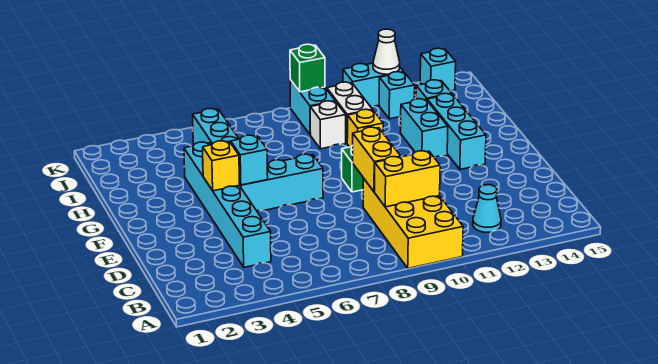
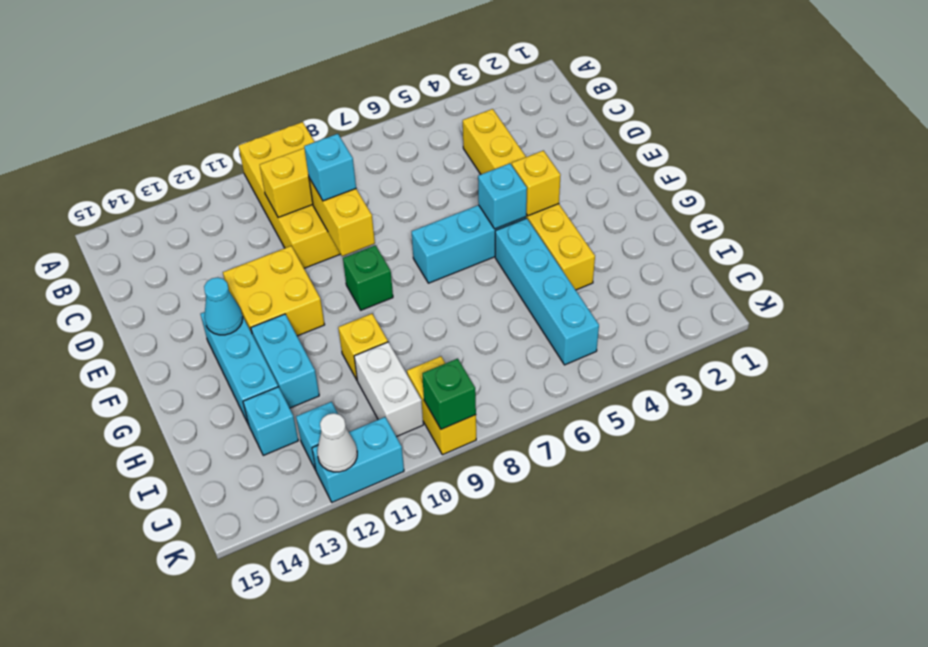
cyan cone B12 level 1 -> cyan cone F13 level 2
cyan brick C4:H4 level 1 -> yellow brick C4:H4 level 1
none -> yellow brick E11:F12 level 1
white brick I9 level 1 -> none
cyan brick J9:K9 level 1 -> yellow brick J9:K9 level 1
cyan brick K14 level 1 -> cyan brick D9 level 3

